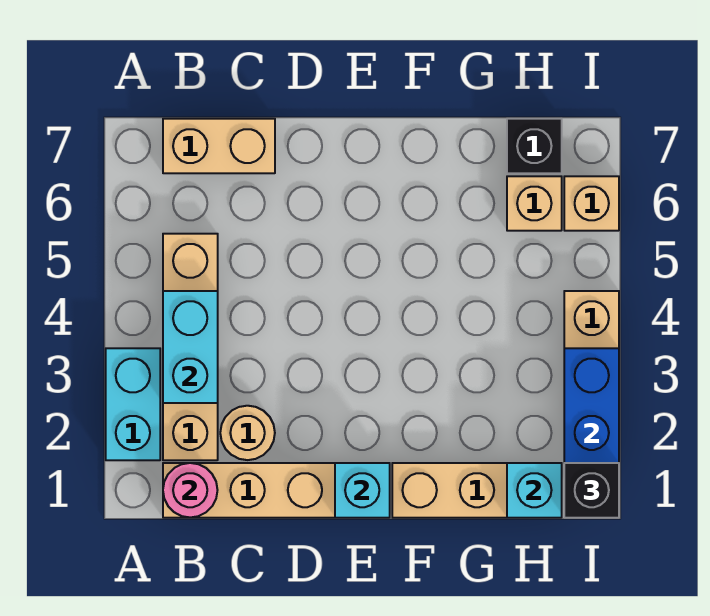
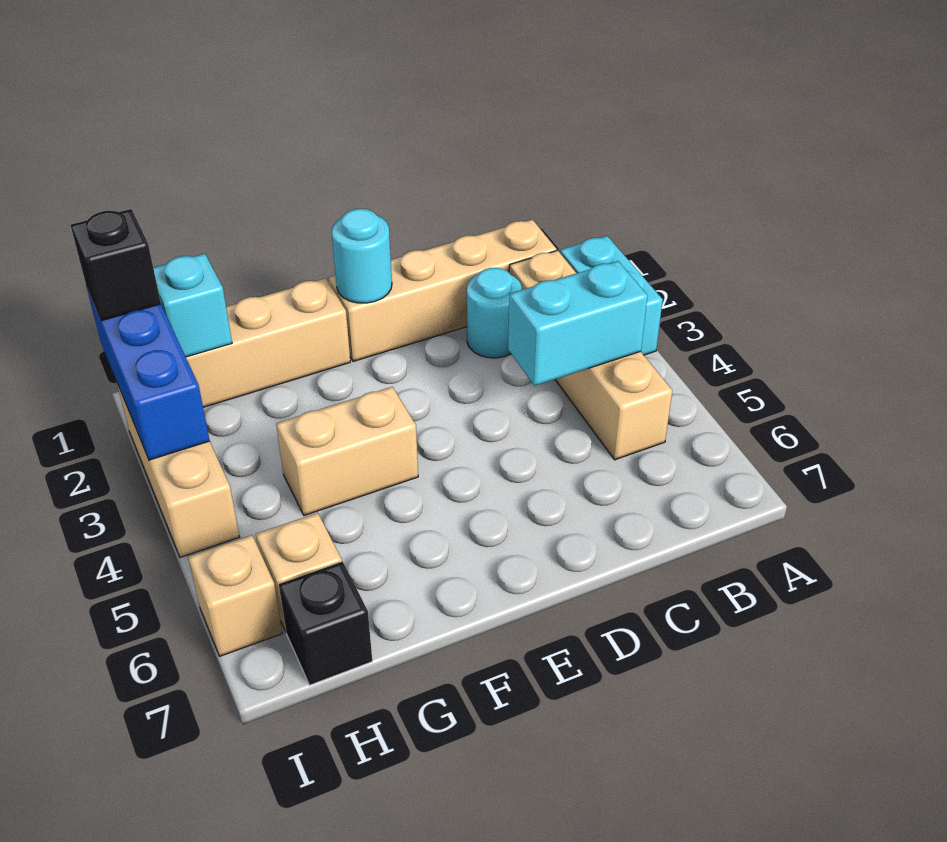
pink round brick B1 level 2 -> none
cyan brick B3:B4 level 2 -> cyan brick B4:C4 level 2
tan brick B7:C7 level 1 -> tan brick F4:G4 level 1
tan round brick C2 level 1 -> cyan round brick C2 level 1
cyan brick E1 level 2 -> cyan round brick E1 level 2

